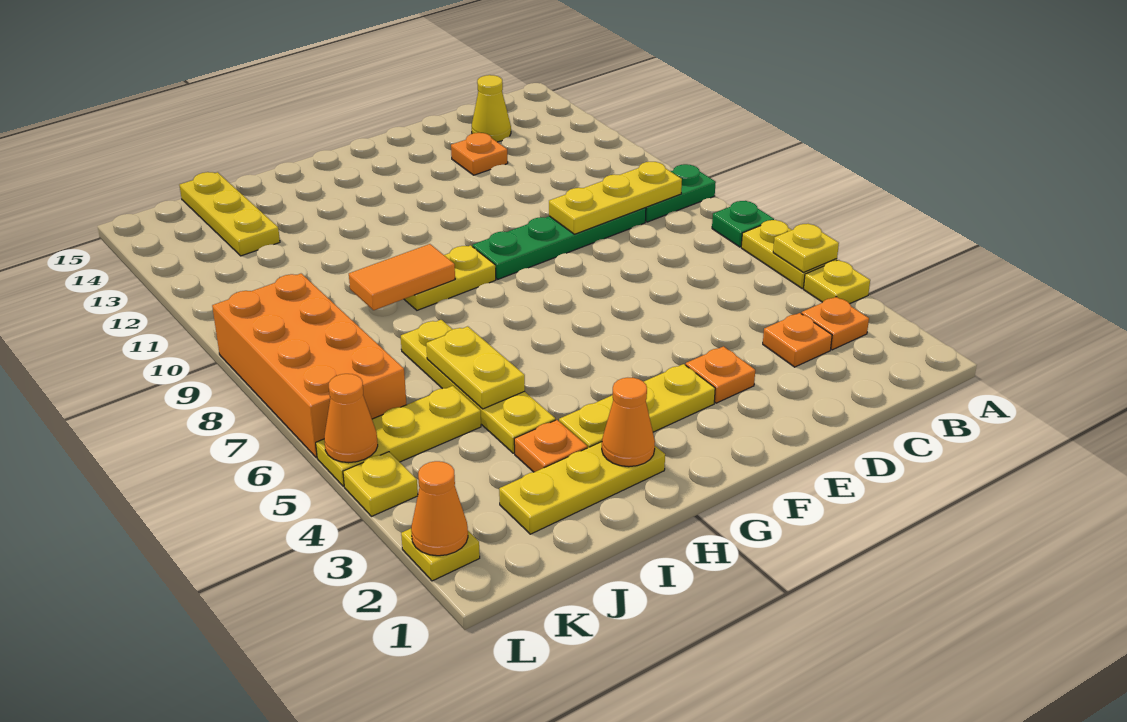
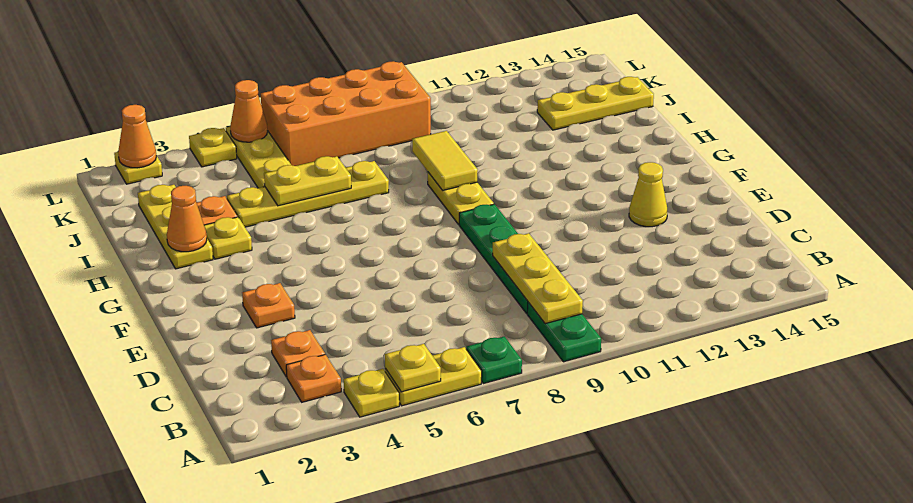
yellow cone C14 level 1 -> yellow cone E13 level 1
orange plate D13 level 1 -> none
yellow plate F3:H3 level 1 -> yellow plate H3 level 1
orange tile H9:I9 level 2 -> yellow tile H9:I9 level 2

